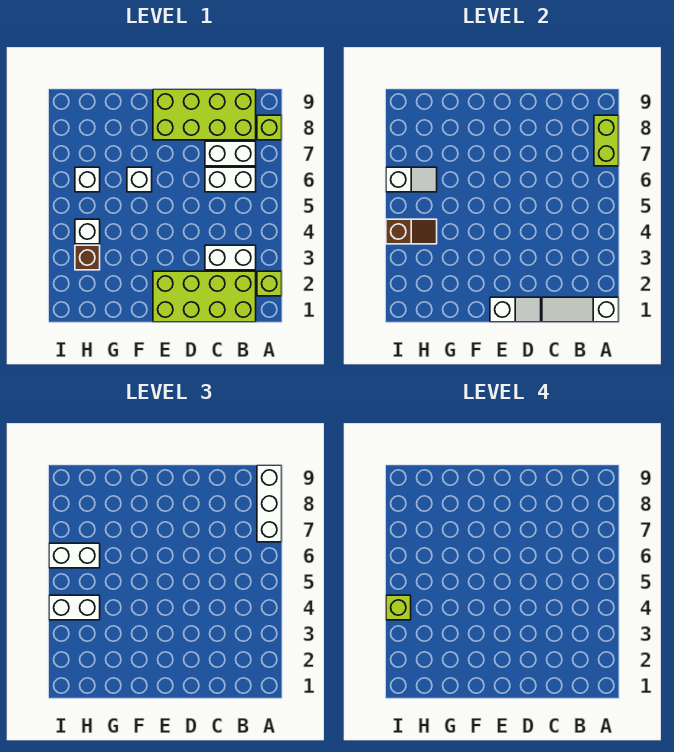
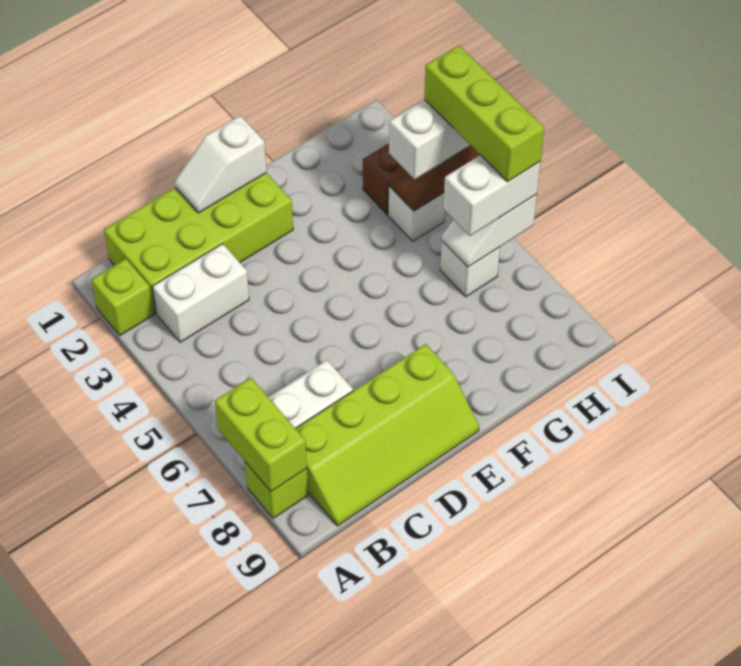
white slope A1:C1 level 2 top A -> none
white brick A7:A9 level 3 -> none
white brick B6:C6 level 1 -> none
lime brick B8:E9 level 1 -> lime slope B8:E9 level 1 top 8
white brick F6 level 1 -> none
lime brick I4 level 4 -> lime brick I4:I6 level 4

